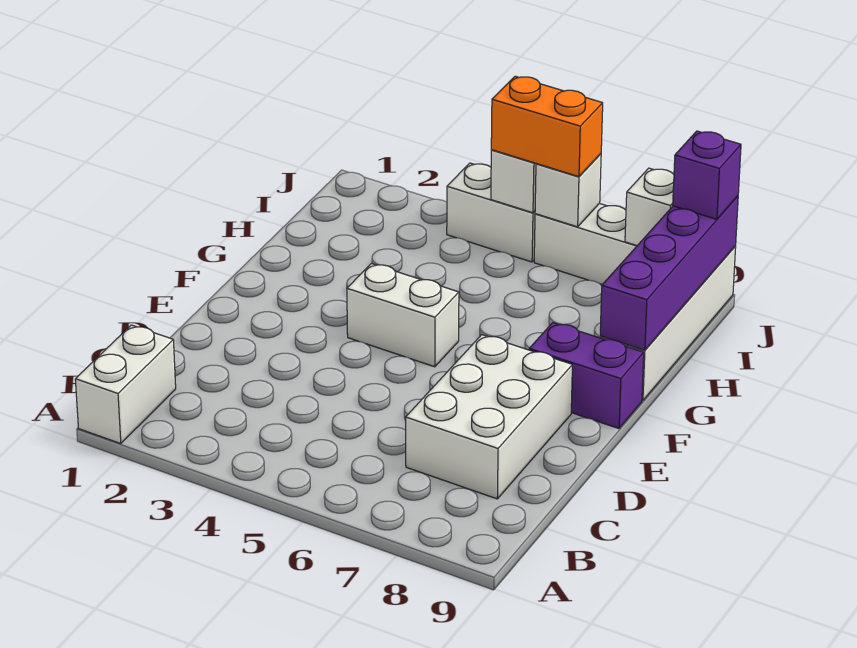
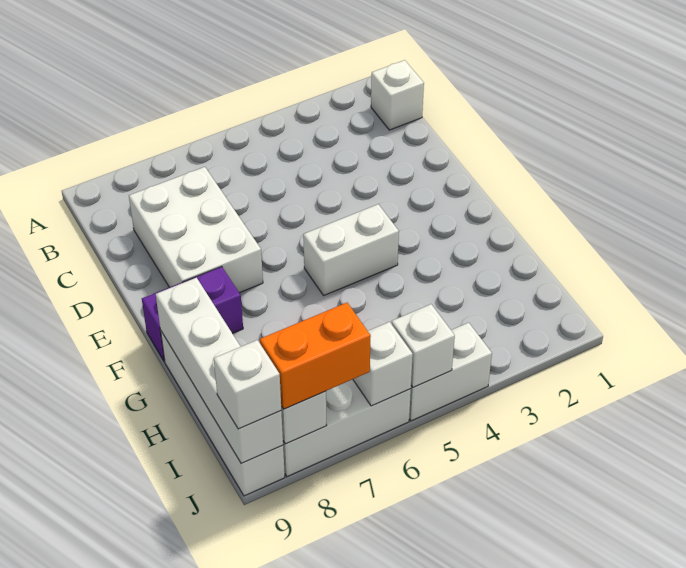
white brick A1:B1 level 1 -> white brick B1 level 1
purple brick G9:J9 level 2 -> white brick G9:J9 level 2
orange brick J5:J6 level 3 -> orange brick J7:J8 level 3
purple brick J9 level 3 -> white brick J9 level 3

